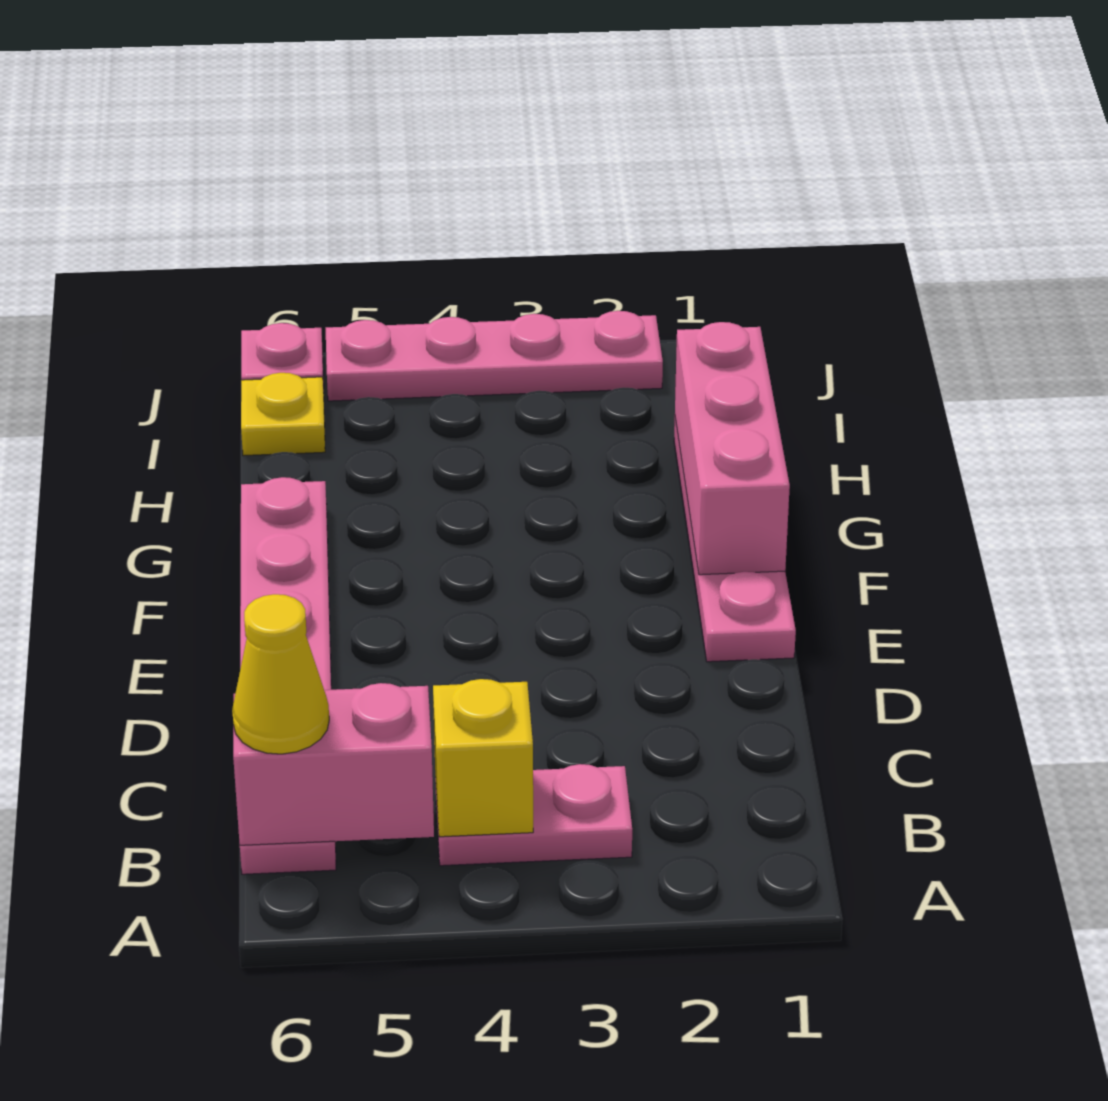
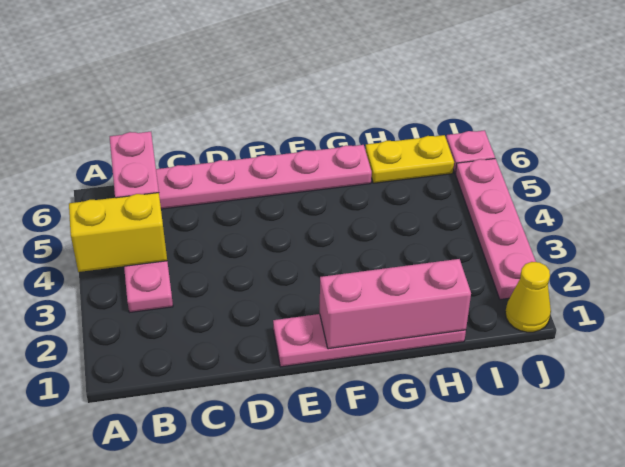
yellow brick B4 level 2 -> yellow brick A4:B4 level 2
yellow cone B6 level 3 -> yellow cone J1 level 1
yellow plate I6 level 1 -> yellow plate H6:I6 level 1

